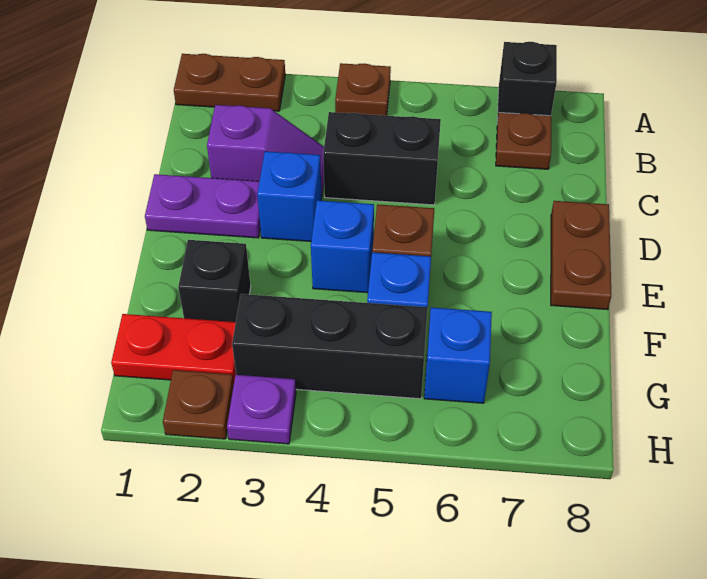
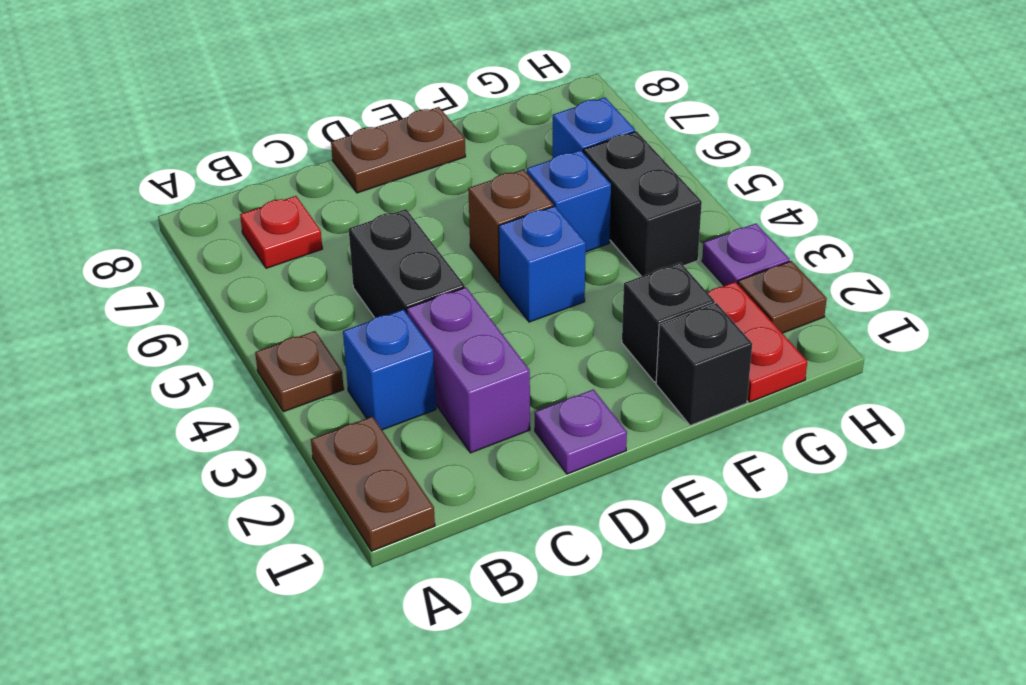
black brick A7 level 1 -> black brick F1 level 1
brown plate B7 level 1 -> red plate B7 level 1
purple slope C2:C3 level 1 top 2 -> purple brick C2:C3 level 1
purple plate D1:D2 level 1 -> purple plate D1 level 1
blue brick D3 level 1 -> blue brick B3 level 1
black brick G3:G5 level 1 -> black brick G4:G5 level 1

